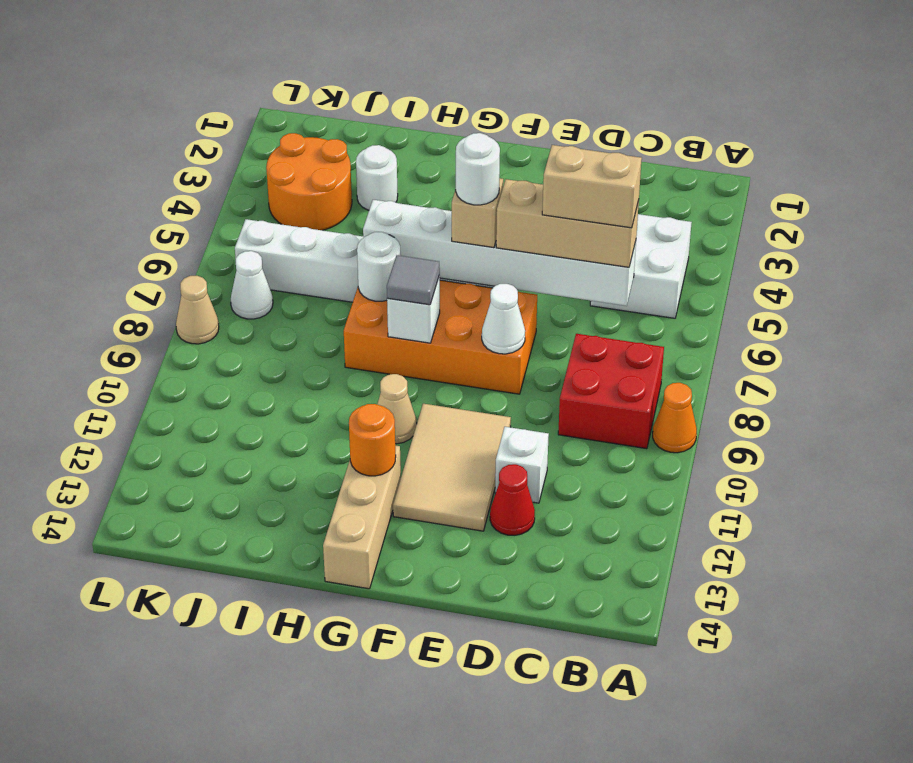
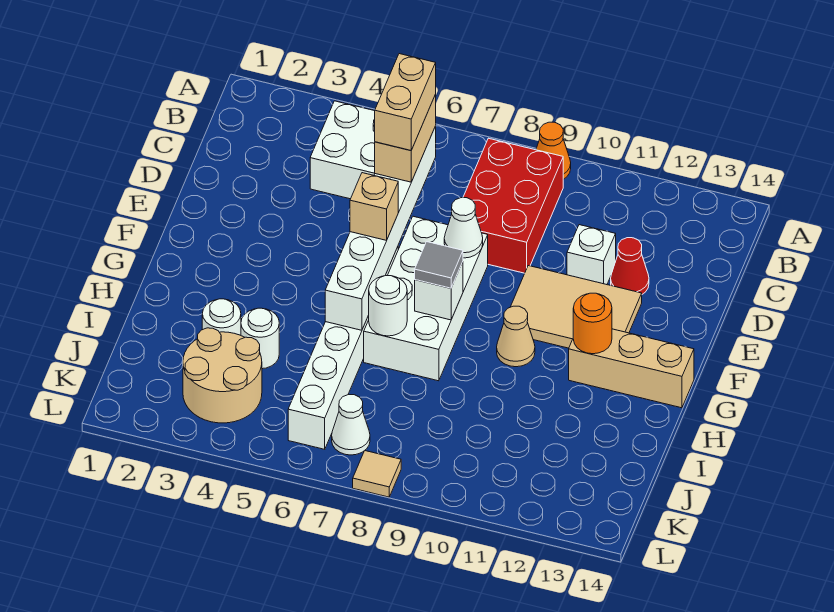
red brick B8:C9 level 1 -> red brick B8:D9 level 1
tan brick C6:E6 level 3 -> tan brick C6:D6 level 3
orange brick E7:H8 level 1 -> white brick E7:H8 level 1
white round brick F6 level 4 -> white round brick I4 level 1
orange round brick J3:K4 level 1 -> tan round brick J3:K4 level 1
tan cone L8 level 1 -> tan tile L8 level 1

